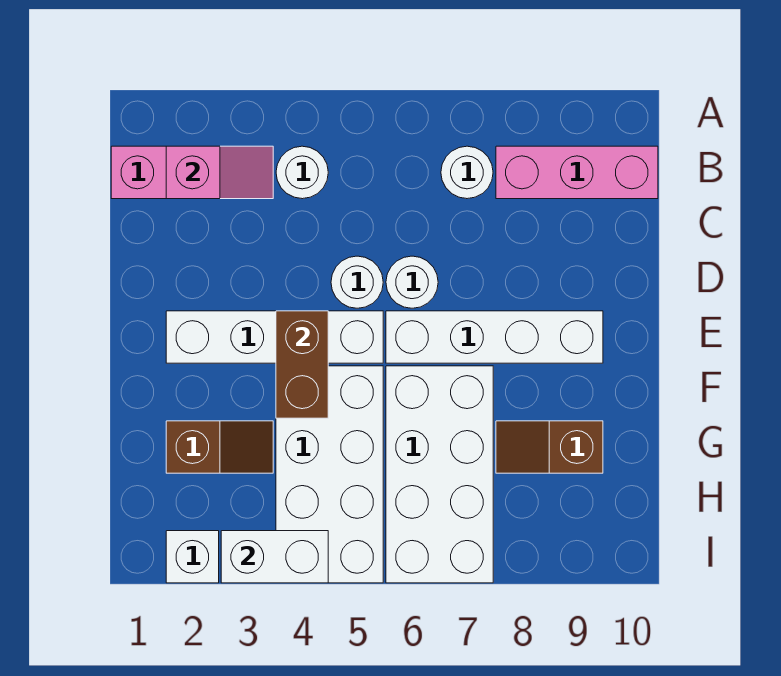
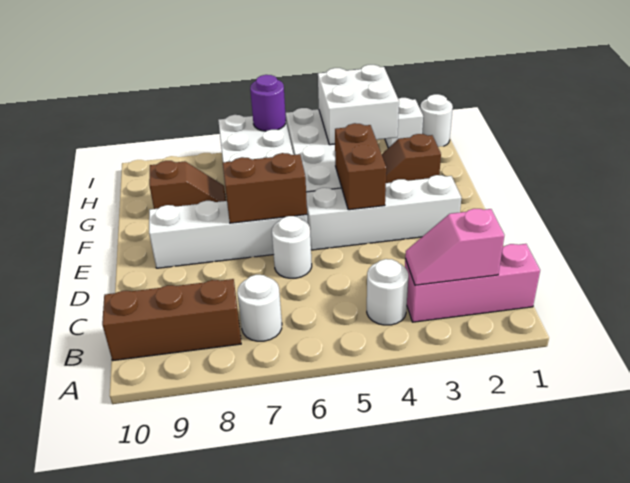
pink brick B8:B10 level 1 -> brown brick B8:B10 level 1
white round brick D5 level 1 -> white round brick I1 level 1
none -> brown brick E6:E7 level 2
white brick I3:I4 level 2 -> white brick H3:I4 level 2
none -> purple round brick I6 level 2

